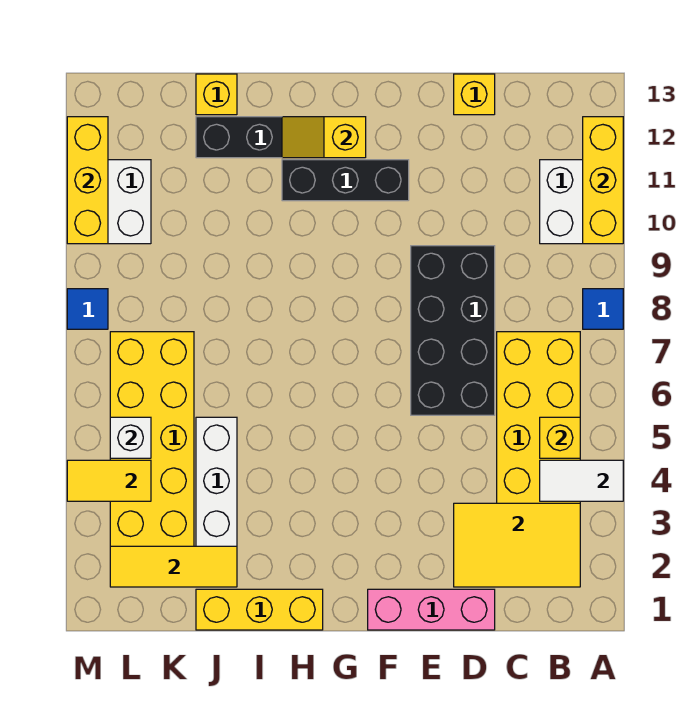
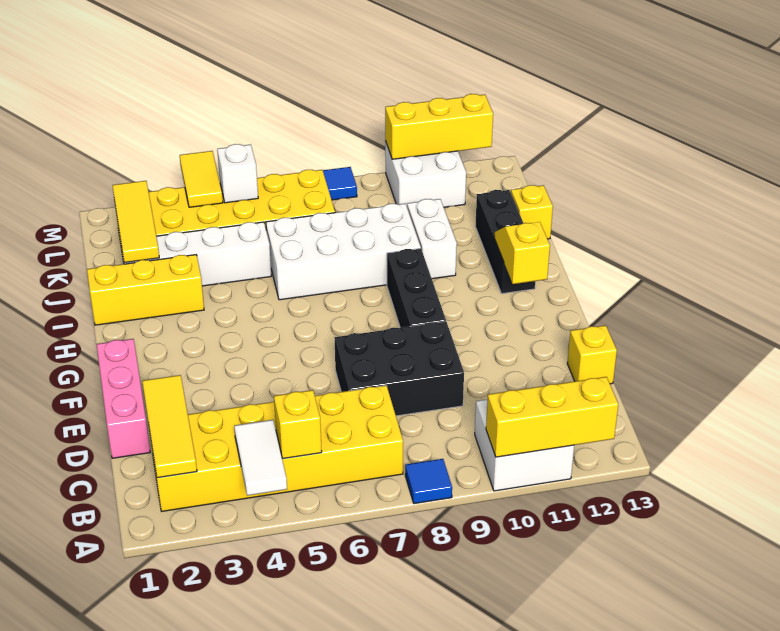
yellow tile B2:D3 level 2 -> yellow tile B2:D2 level 2
black brick D6:E9 level 1 -> black brick D7:E9 level 1
black brick F11:H11 level 1 -> black brick F9:H9 level 1
yellow brick H1:J1 level 1 -> yellow brick I1:I3 level 1
none -> white brick I6:J9 level 1
none -> white brick I10:J10 level 1

